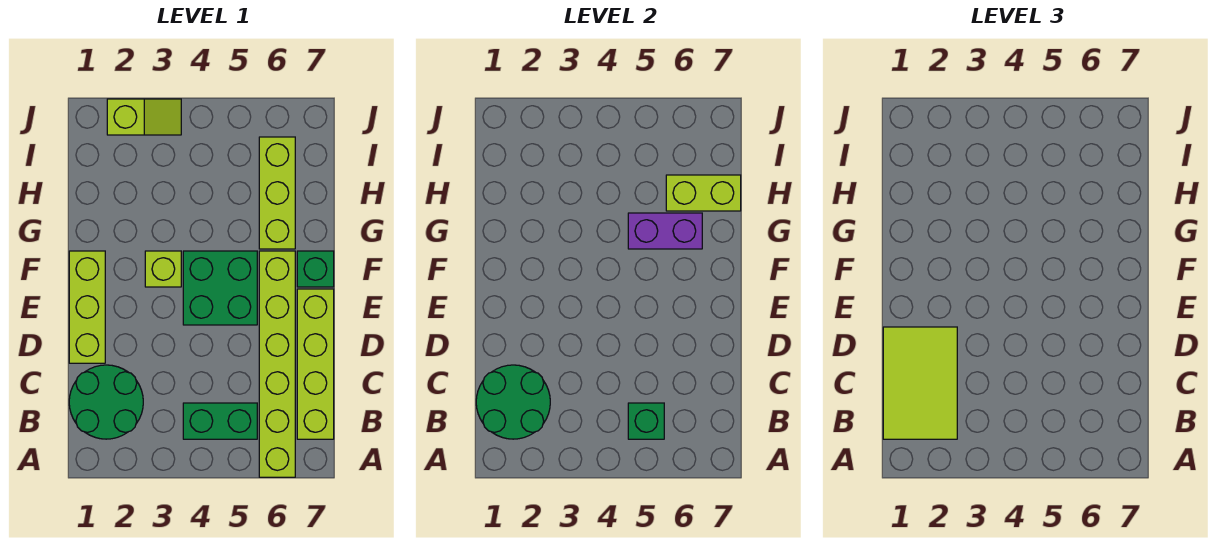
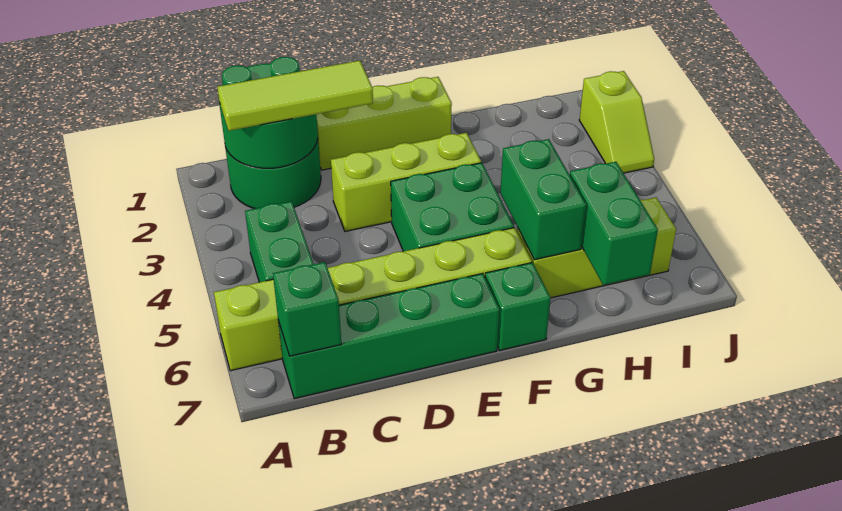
lime tile B1:D2 level 3 -> lime tile B2:D2 level 3
green brick B5 level 2 -> green brick B7 level 2
lime brick B7:E7 level 1 -> green brick B7:E7 level 1
lime brick F3 level 1 -> lime brick D3:F3 level 1
purple brick G5:G6 level 2 -> green brick G5:G6 level 2
lime brick H6:H7 level 2 -> green brick H6:H7 level 2

